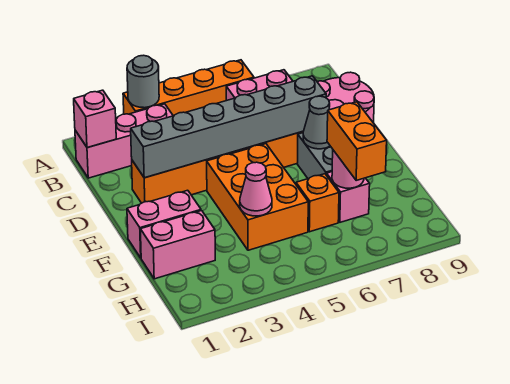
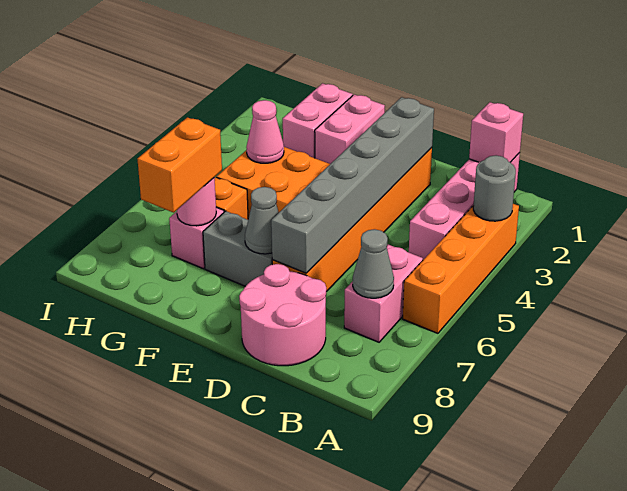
pink brick B1:B3 level 1 -> pink brick B1:B4 level 1
none -> grey cone B7 level 2
orange brick G7:H7 level 3 -> orange brick G7:G8 level 3

